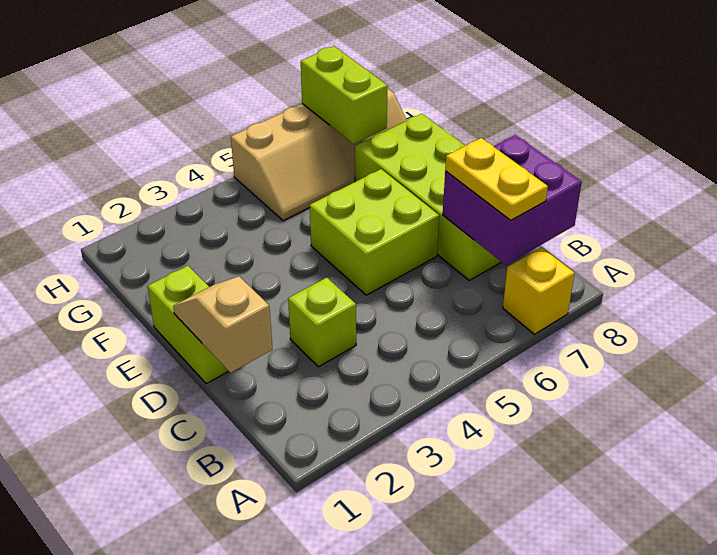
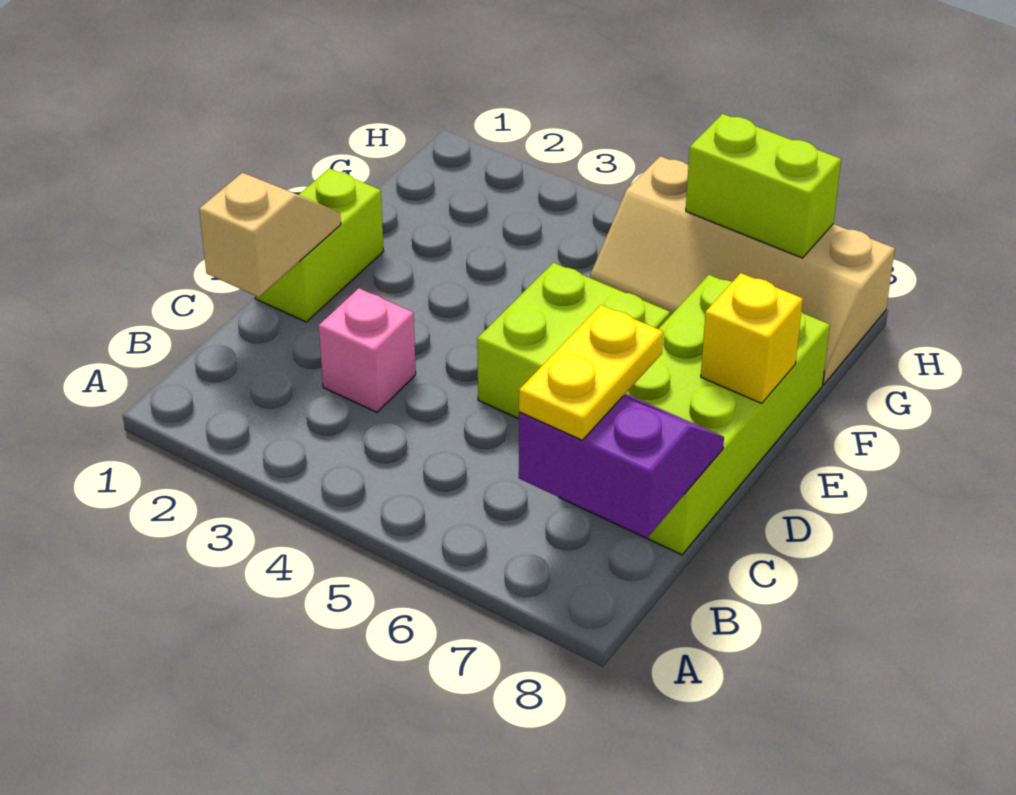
yellow brick A7 level 1 -> yellow brick E8 level 2
purple brick B7:C8 level 2 -> purple slope B7:C8 level 2 top B
lime brick C3 level 1 -> pink brick C3 level 1
lime brick G7:H7 level 2 -> lime brick H6:H7 level 2

